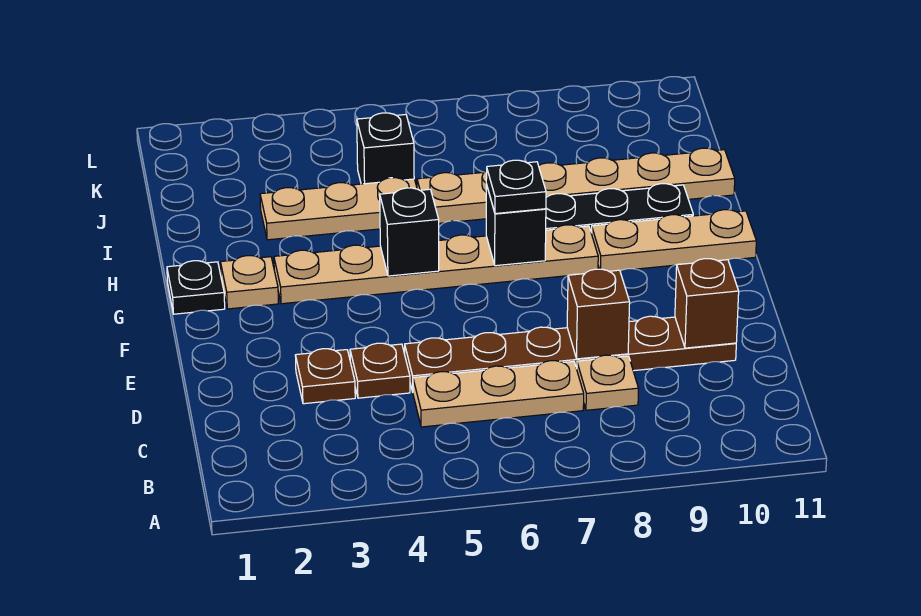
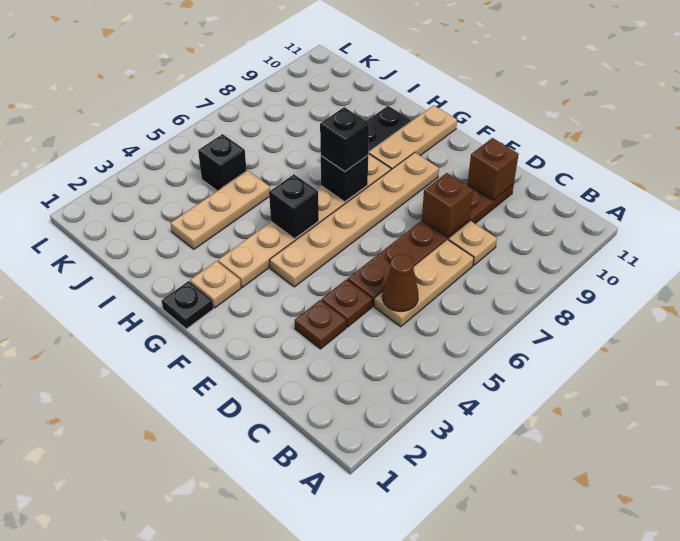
none -> brown cone C5 level 2
black plate G7 level 3 -> black brick G7 level 3
tan plate I6:I11 level 1 -> tan plate F4:F9 level 1

